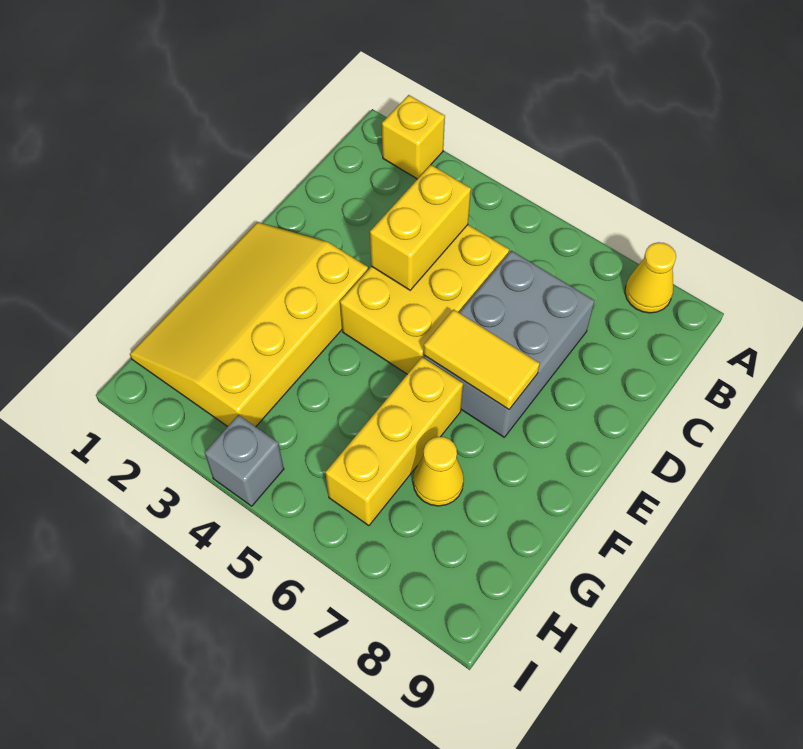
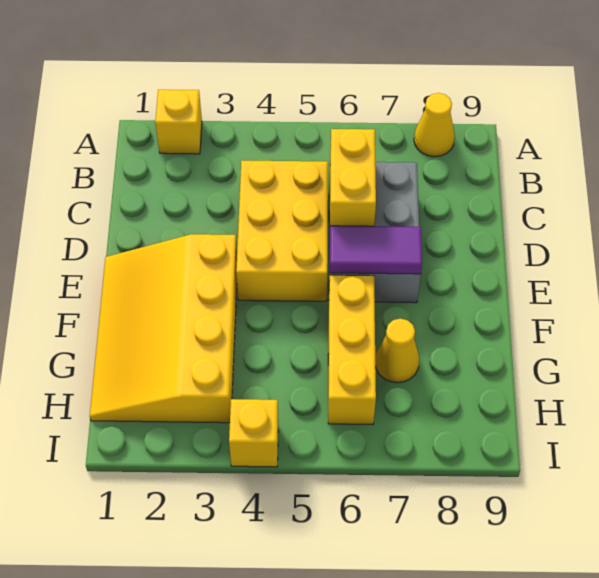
yellow brick C4:D4 level 2 -> yellow brick C6:D6 level 2
yellow tile E6:E7 level 2 -> purple tile E6:E7 level 2
grey brick I4 level 1 -> yellow brick I4 level 1

